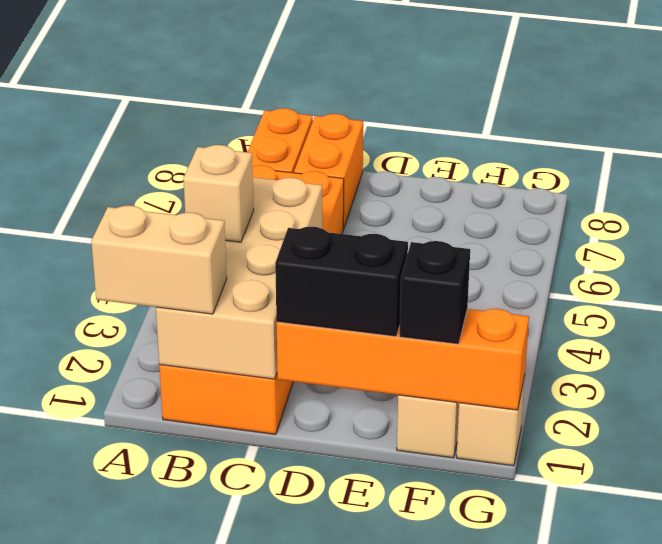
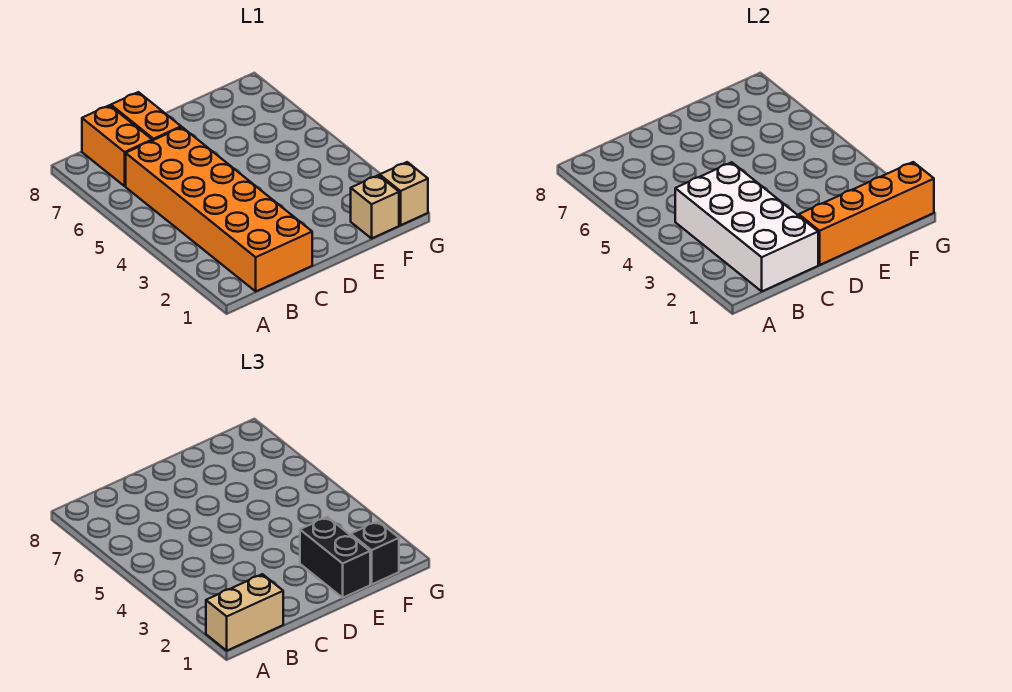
tan brick B1:C4 level 2 -> white brick B1:C4 level 2
tan brick B3 level 3 -> none
black brick D1:E1 level 3 -> black brick E1:E2 level 3

